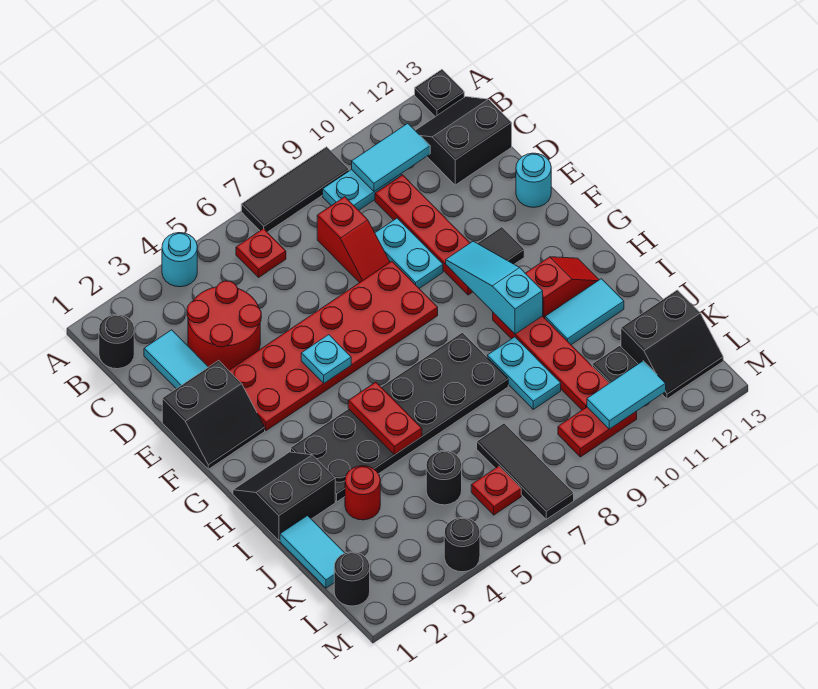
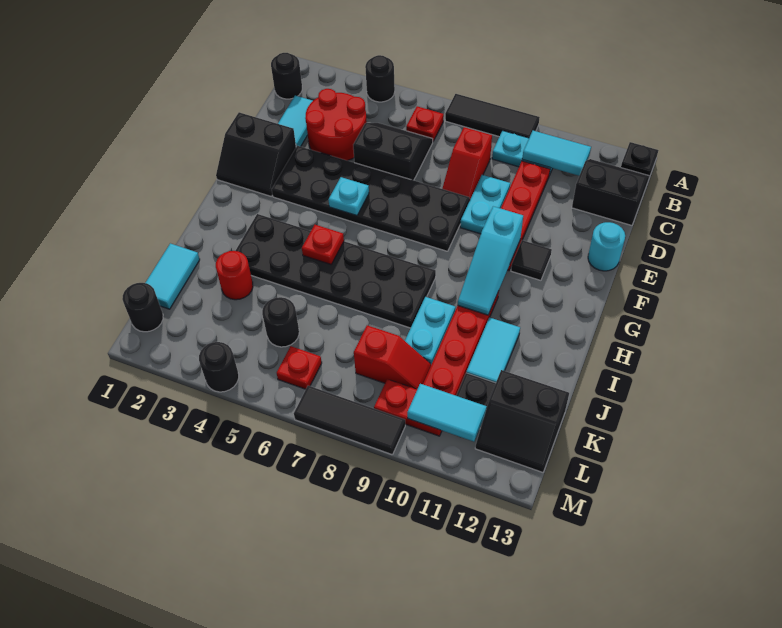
cyan round brick A4 level 1 -> black round brick A4 level 1
red plate E3:F8 level 1 -> black plate E3:F8 level 1
cyan slope F10:H10 level 2 top H -> cyan slope F10:H10 level 2 top F
black slope H1:I2 level 1 top I -> black slope C5:D6 level 1 top D
red plate H5:I5 level 2 -> red plate H5 level 2
red slope H11:H12 level 1 top 11 -> red slope K8:K9 level 1 top 8
cyan tile I11:I12 level 1 -> cyan tile I11:J11 level 1
black tile K7:M7 level 1 -> black tile M7:M9 level 1

